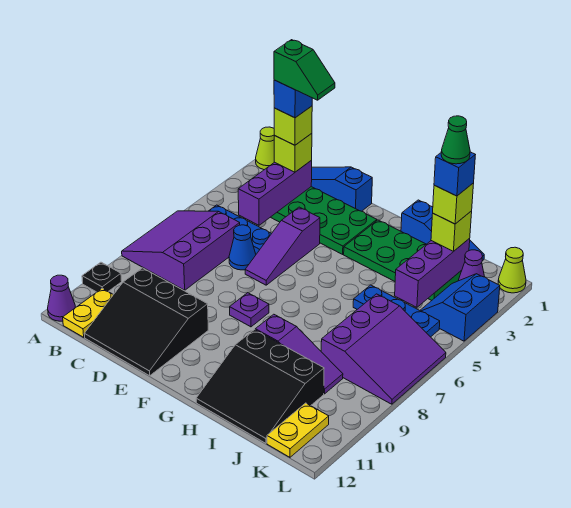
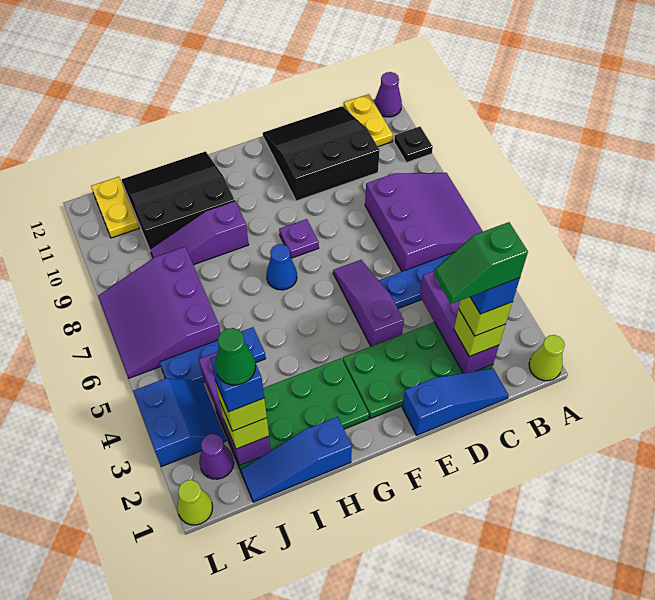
blue cone D6 level 1 -> blue cone G7 level 1

